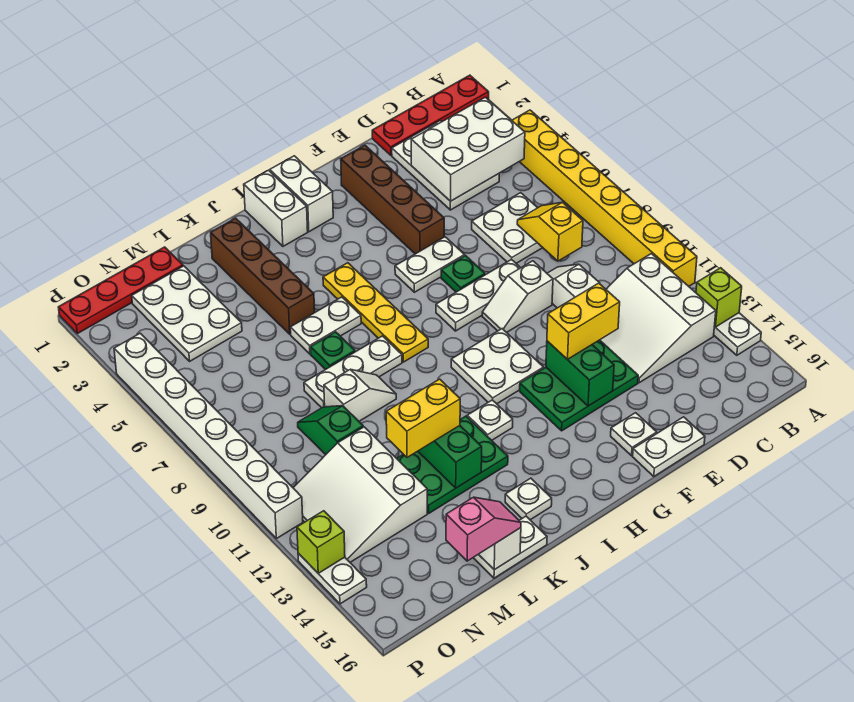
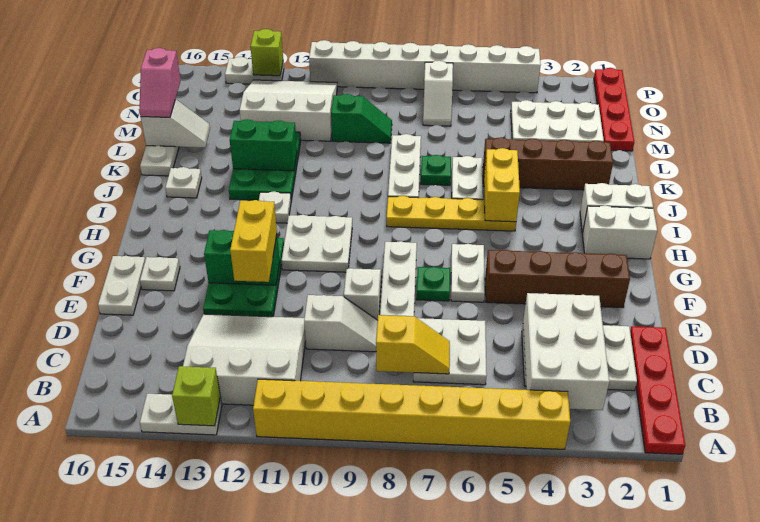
white slope K9:L9 level 1 top L -> white slope N7:O7 level 1 top O
yellow brick K12:L12 level 3 -> yellow brick I5:J5 level 2

